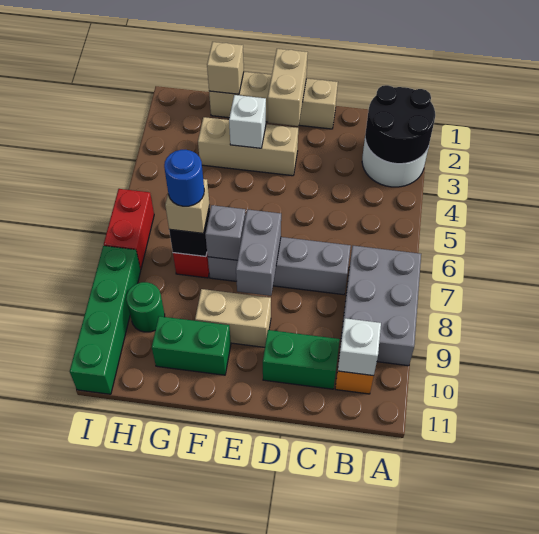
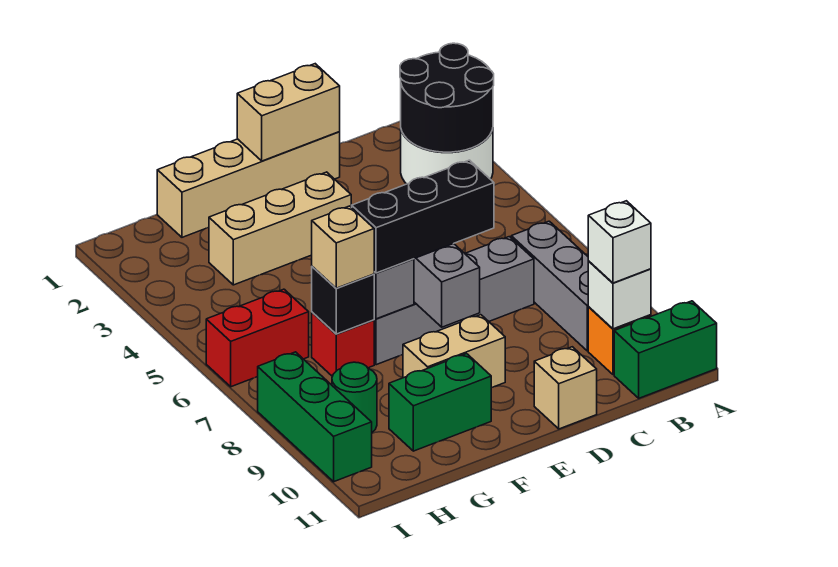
grey brick A7:B9 level 1 -> grey brick B7:B9 level 1
green brick C10:D10 level 1 -> green brick A11:B11 level 1
none -> black brick D7:F7 level 3
tan brick E1:E2 level 2 -> tan brick D1:E1 level 2
white brick F3 level 2 -> white brick B10 level 3
tan brick G1 level 2 -> tan brick D11 level 1
blue round brick G7 level 4 -> none
red brick I6:I7 level 1 -> red brick H6:I6 level 1
green brick I8:I11 level 1 -> green brick I8:I10 level 1

